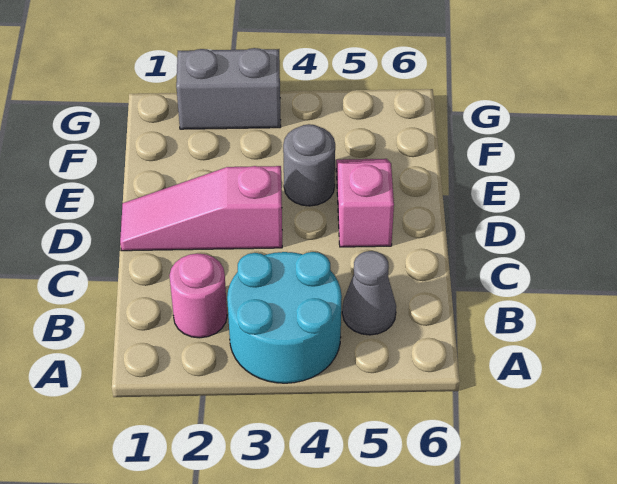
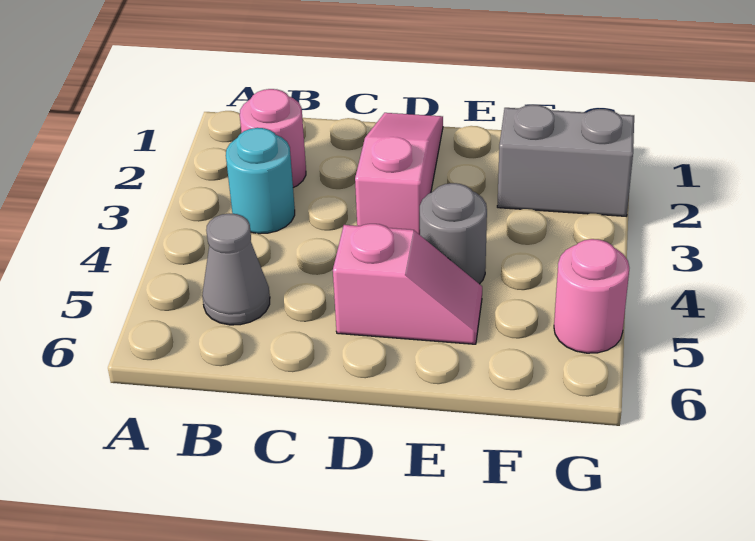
cyan round brick A3:B4 level 1 -> cyan round brick B3 level 1
grey brick G2:G3 level 1 -> grey brick F2:G2 level 1
none -> pink round brick G5 level 1

